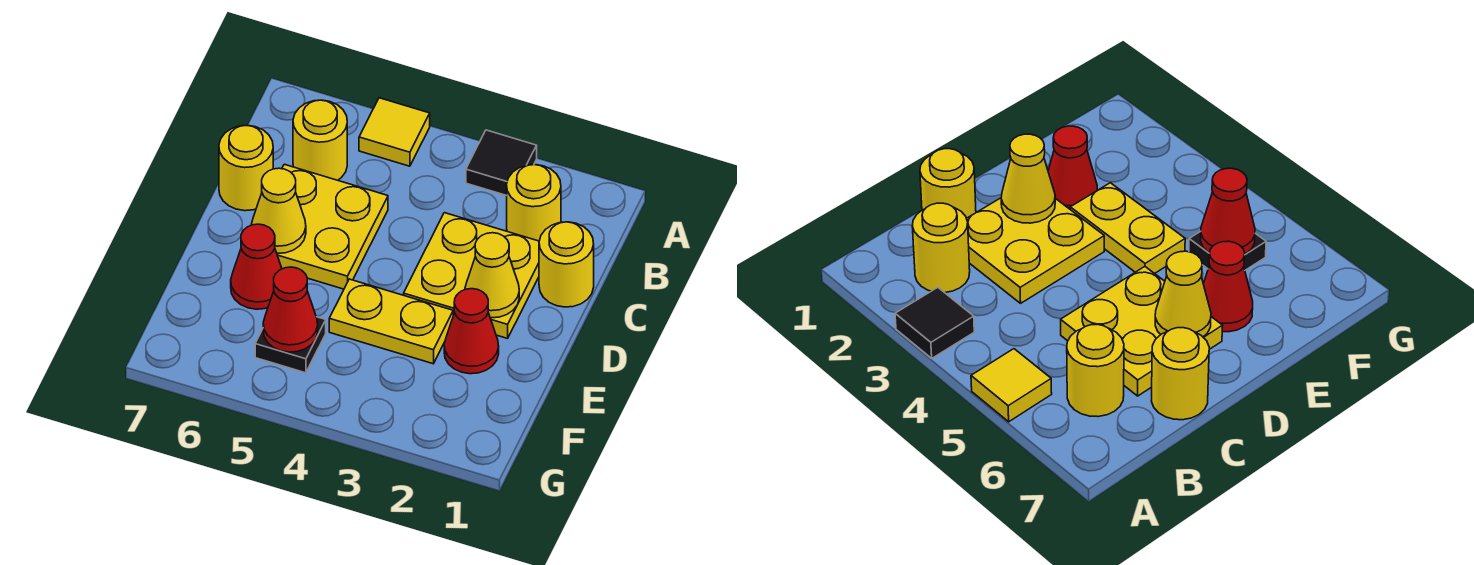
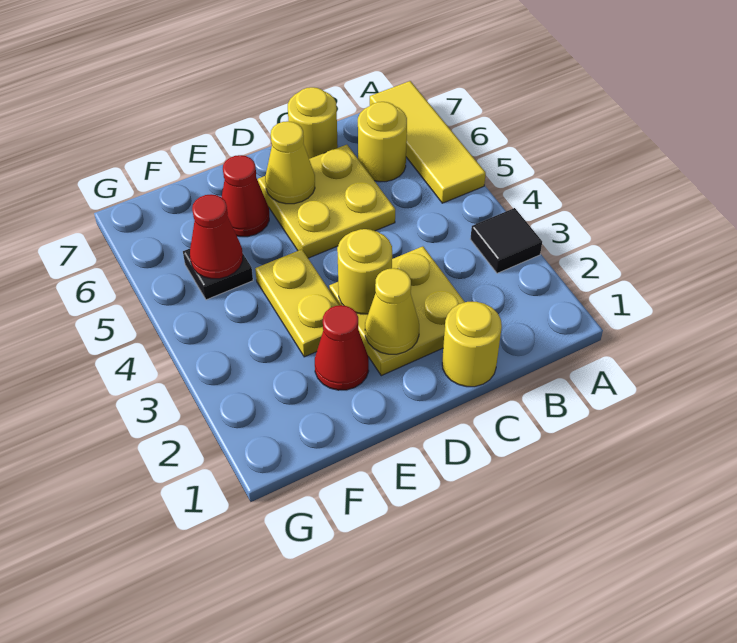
yellow tile A5 level 1 -> yellow tile A5:A7 level 1
yellow round brick B2 level 1 -> yellow round brick D3 level 2

